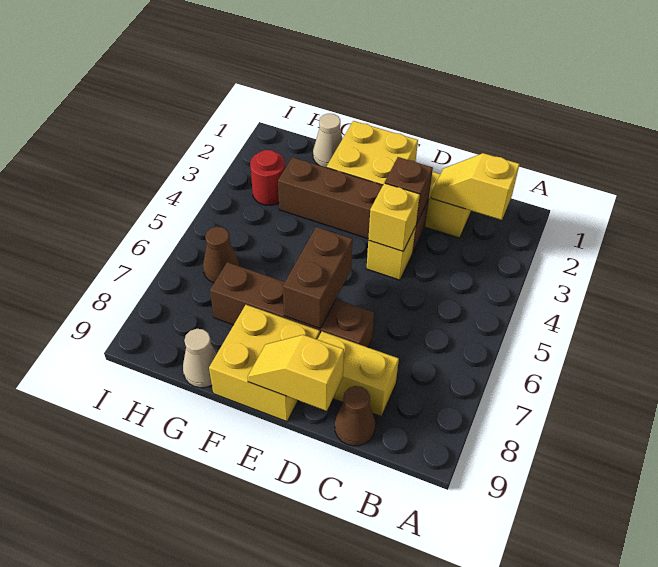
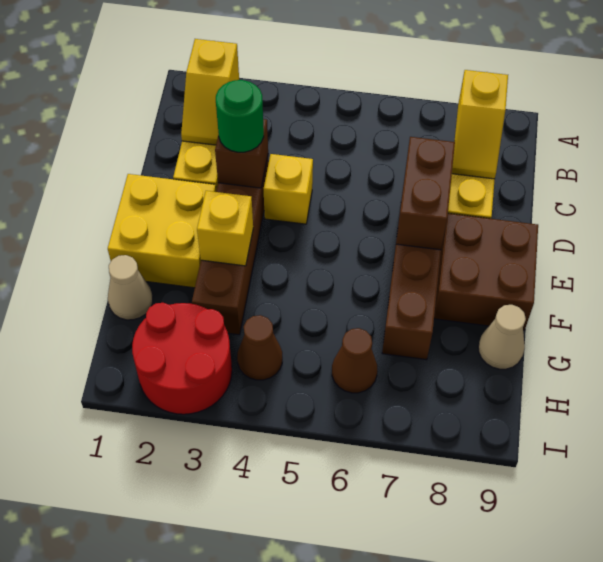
brown cone C9 level 1 -> brown cone H4 level 1
none -> green round brick D3 level 3
yellow brick D4 level 2 -> yellow brick F3 level 2
yellow slope D9:E9 level 2 top D -> yellow slope B8:C8 level 2 top B
brown brick E6:E7 level 2 -> brown brick D7:E7 level 2
yellow brick E8:F9 level 1 -> brown brick E8:F9 level 1
red round brick H3 level 1 -> red round brick H2:I3 level 1

